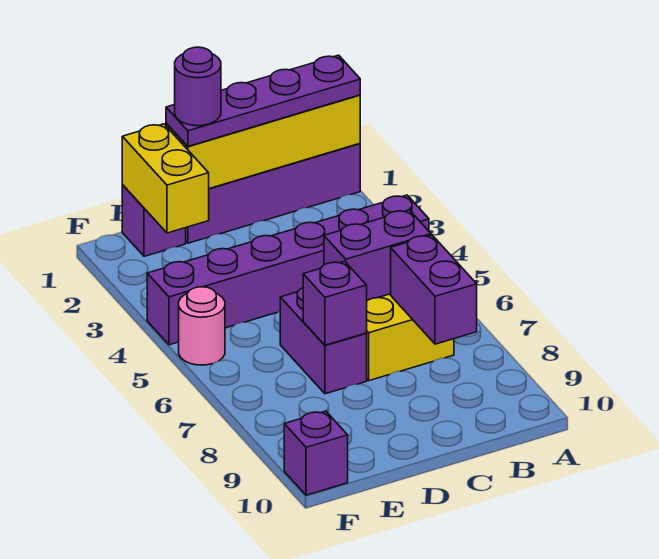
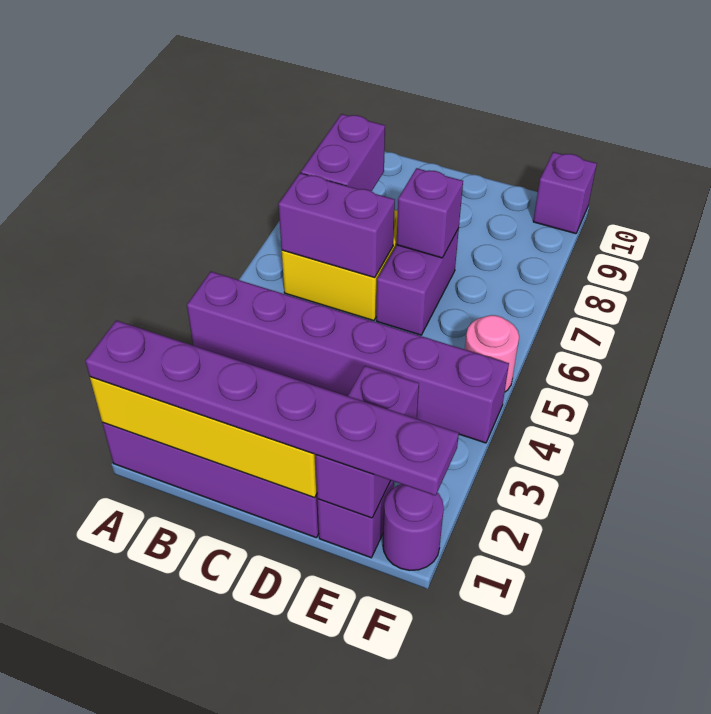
purple plate A1:D1 level 3 -> purple plate A1:F1 level 3
purple round brick D1 level 4 -> purple round brick F1 level 1
yellow brick E1:E2 level 2 -> purple brick E1:E2 level 2

